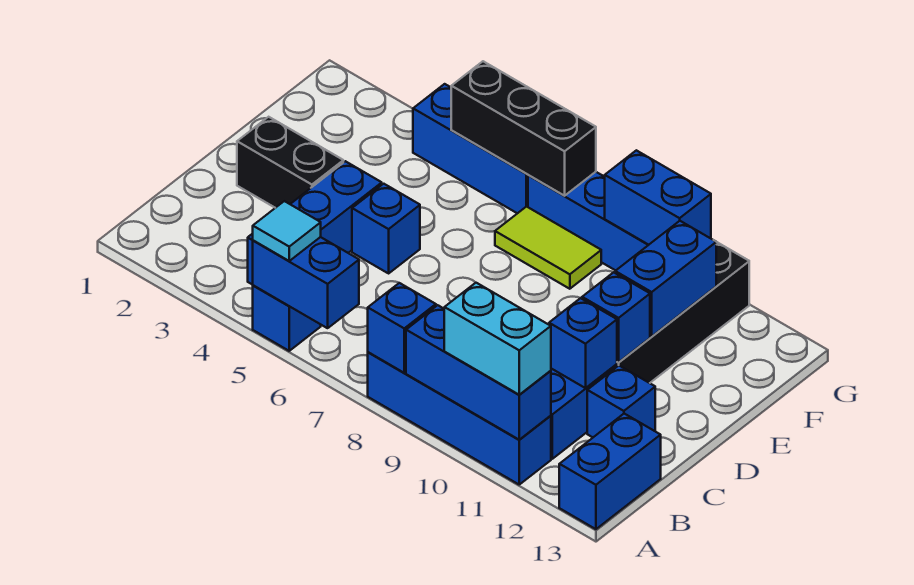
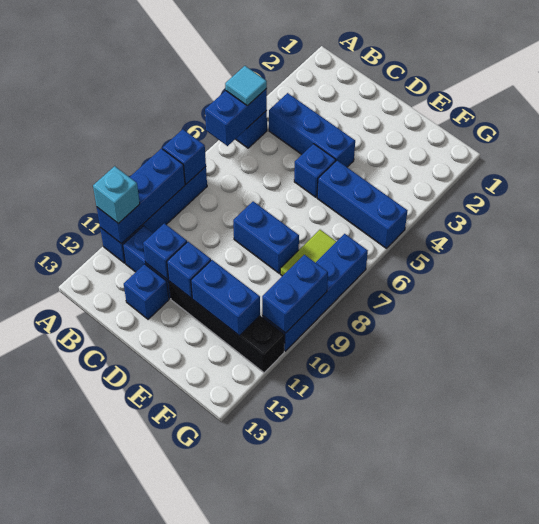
cyan brick A10:A11 level 3 -> cyan brick A11 level 3
blue brick A13:B13 level 1 -> blue brick D8:E8 level 1
black brick D2:D3 level 1 -> none
blue brick G4:G6 level 1 -> blue brick E5:G5 level 1
black brick G5:G7 level 2 -> none

